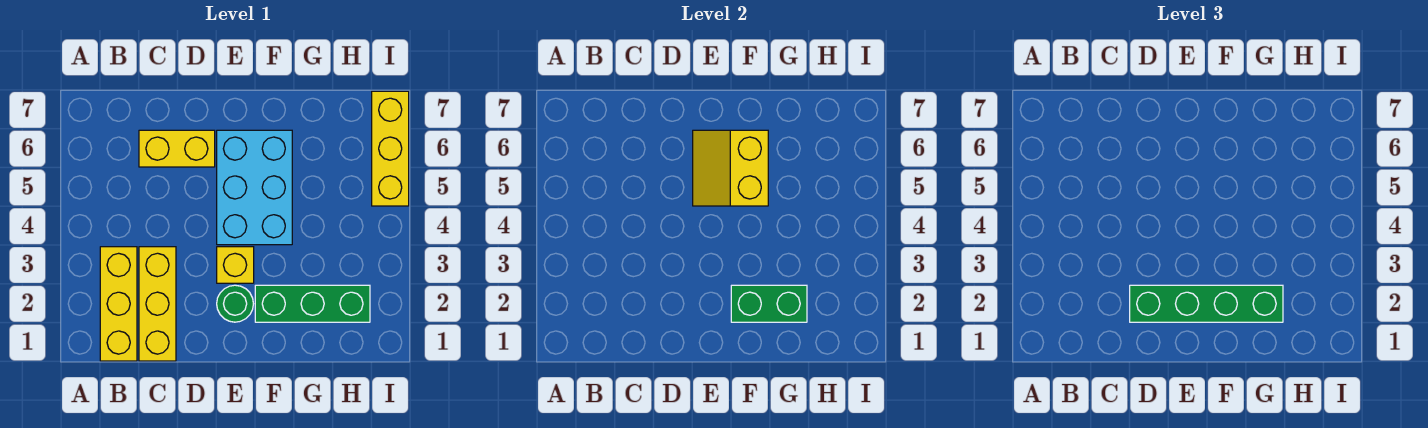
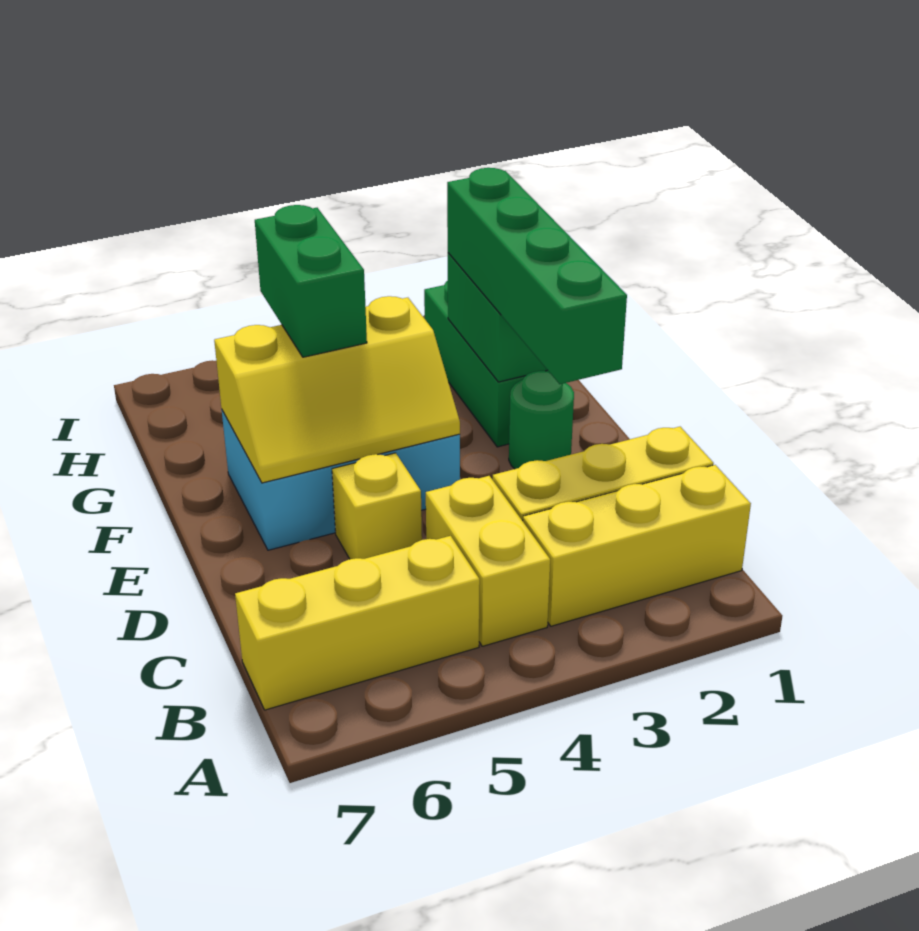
yellow brick C6:D6 level 1 -> yellow brick B4:C4 level 1
yellow brick E3 level 1 -> yellow brick D5 level 1
yellow slope E5:F6 level 2 top F -> yellow slope E4:F6 level 2 top F
none -> green brick F5:G5 level 3
yellow brick I5:I7 level 1 -> yellow brick B5:B7 level 1

